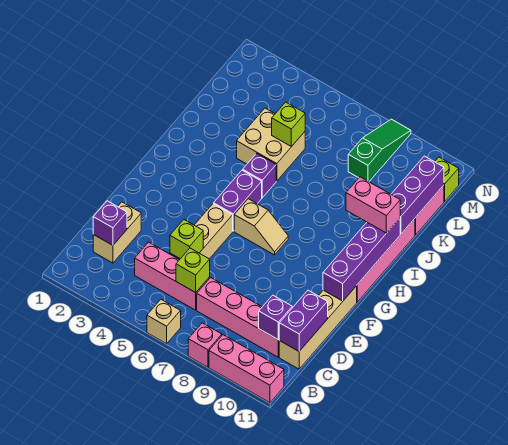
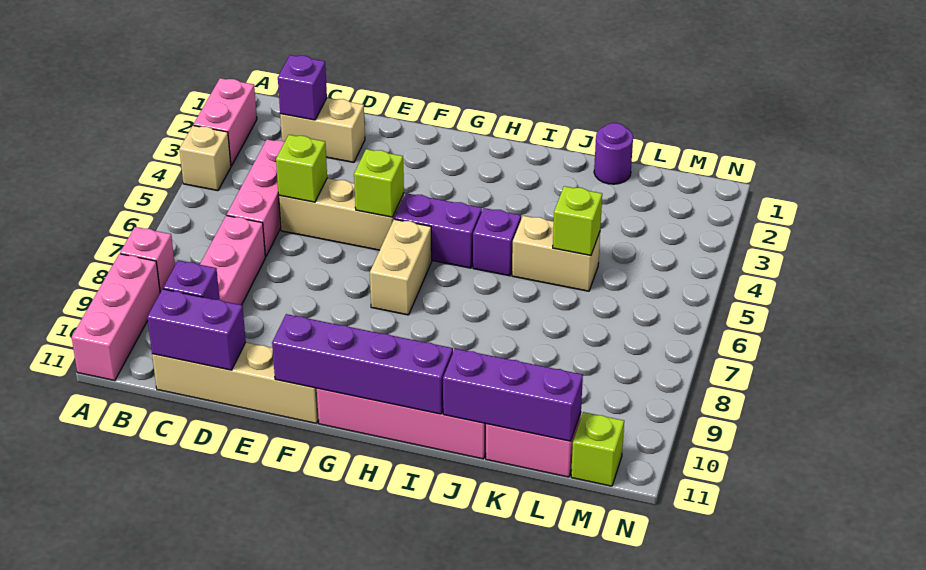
tan brick A6 level 1 -> tan brick A4 level 1
lime brick C6 level 2 -> lime brick F5 level 2
tan slope G6:G7 level 1 top 6 -> tan brick G6:G7 level 1
pink brick I10:I11 level 3 -> pink brick A2:A3 level 1
tan brick J4:K5 level 1 -> tan brick J5:K5 level 1
none -> purple round brick K1 level 1
green slope L8:N8 level 1 top L -> none

